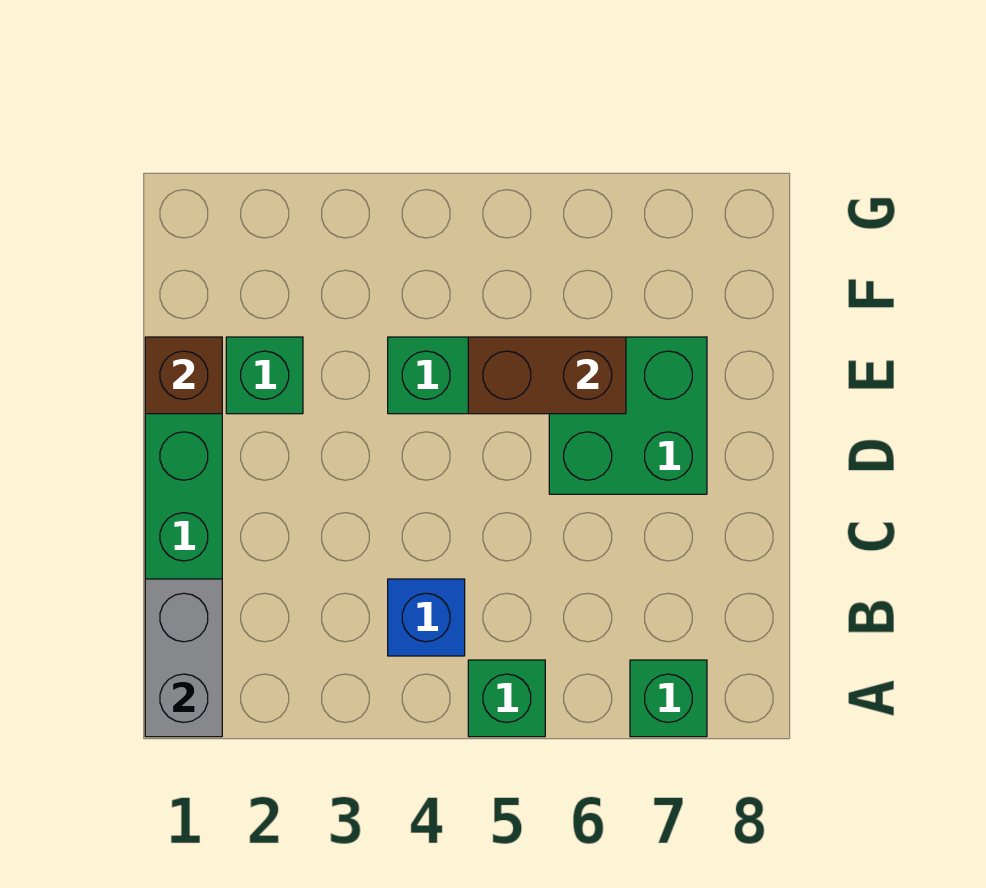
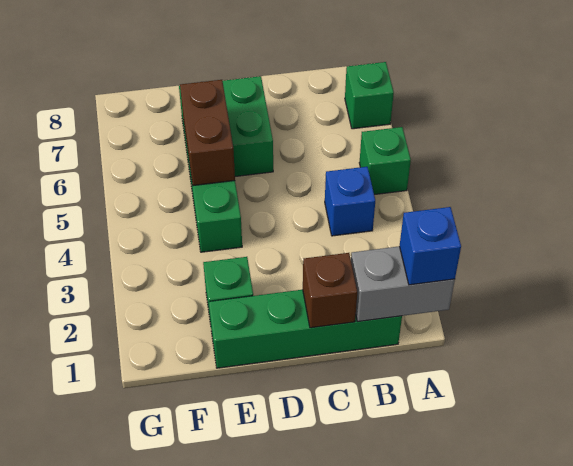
none -> blue brick A1 level 3
brown brick E1 level 2 -> brown brick C1 level 2

